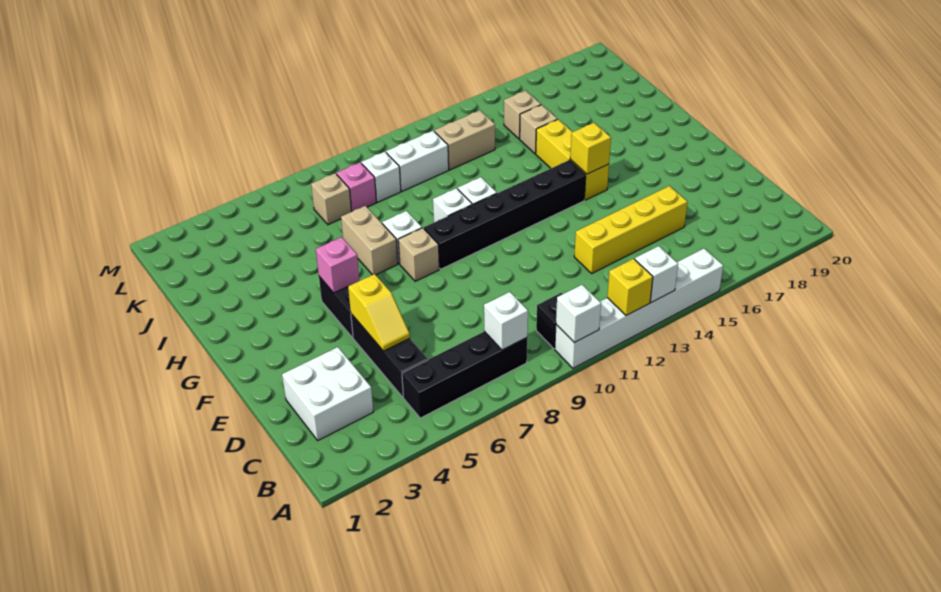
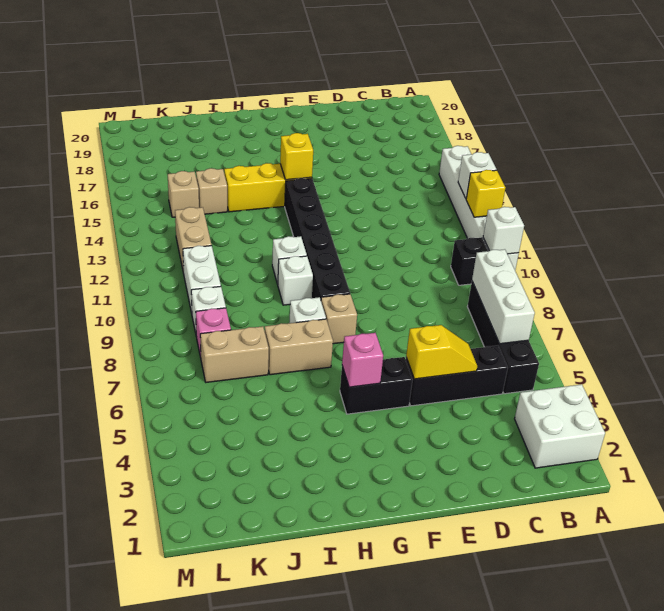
white brick B8 level 2 -> white brick B6:B8 level 2
white brick C2:D3 level 1 -> white brick A2:B3 level 1
yellow brick D13:D16 level 1 -> none
tan brick K7 level 1 -> tan brick J7:K7 level 1

